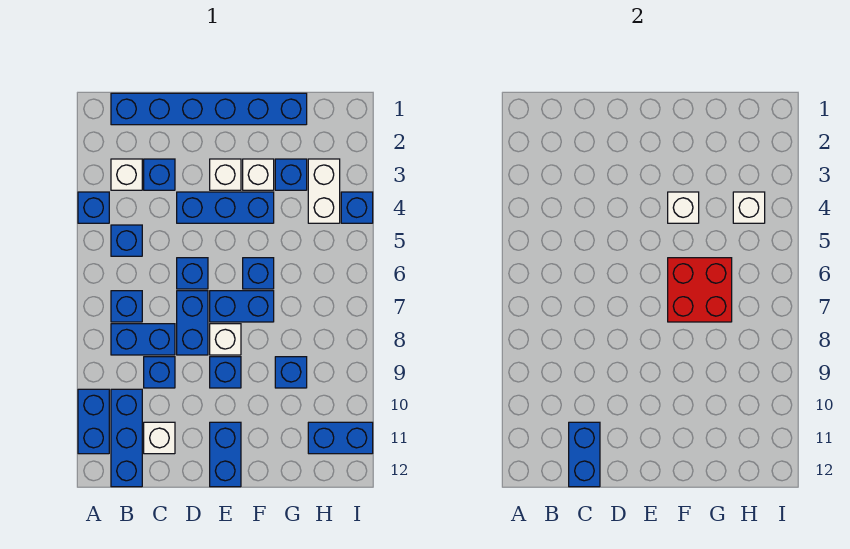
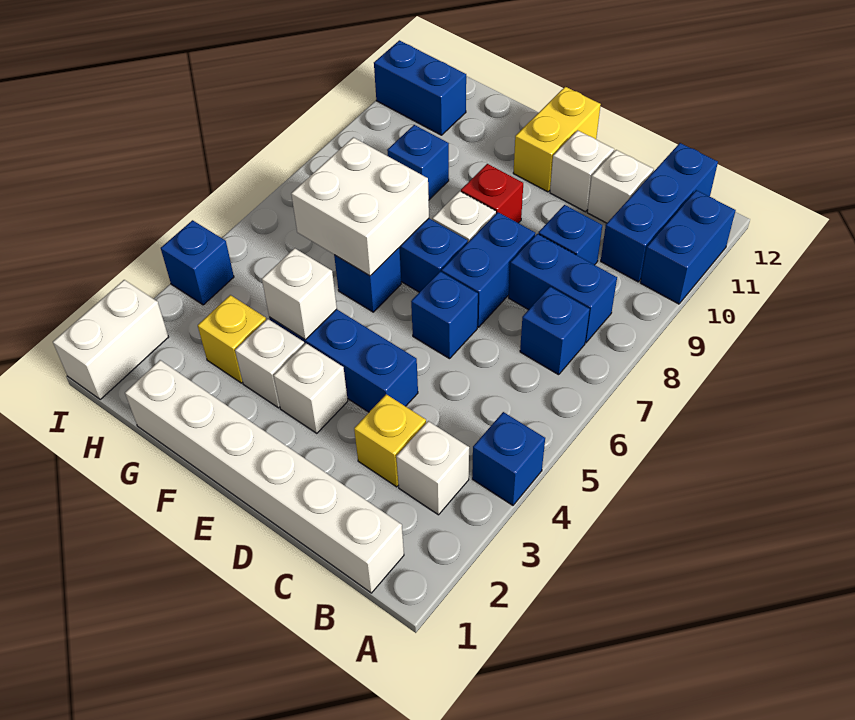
blue brick B1:G1 level 1 -> white brick B1:G1 level 1
blue brick B5 level 1 -> none
blue brick C3 level 1 -> yellow brick C3 level 1
blue brick C11:C12 level 2 -> none
blue brick E9 level 1 -> red brick E9 level 1
blue brick E11:E12 level 1 -> yellow brick E11:E12 level 1
red brick F6:G7 level 2 -> white brick F6:G7 level 2
blue brick G3 level 1 -> yellow brick G3 level 1
white brick H3:H4 level 1 -> white brick I1:I2 level 1
white brick H4 level 2 -> white brick D11 level 1

